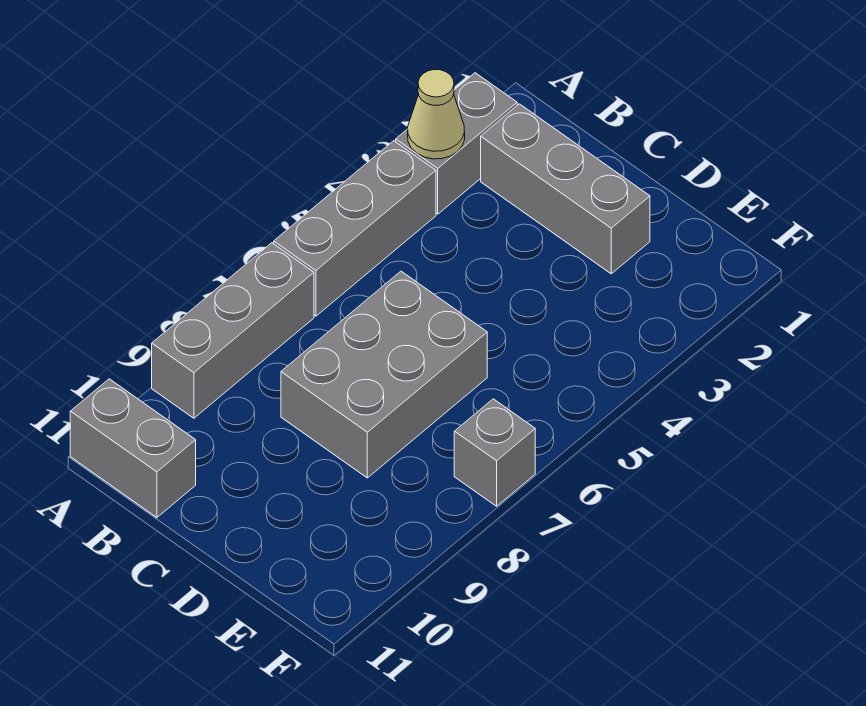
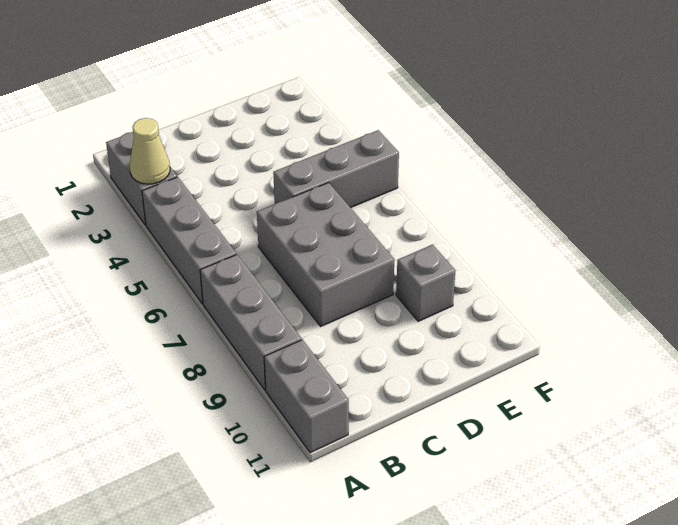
grey brick A11:B11 level 1 -> grey brick A10:A11 level 1
grey brick B2:D2 level 1 -> grey brick D5:F5 level 1
grey brick F7 level 1 -> grey brick E9 level 1

